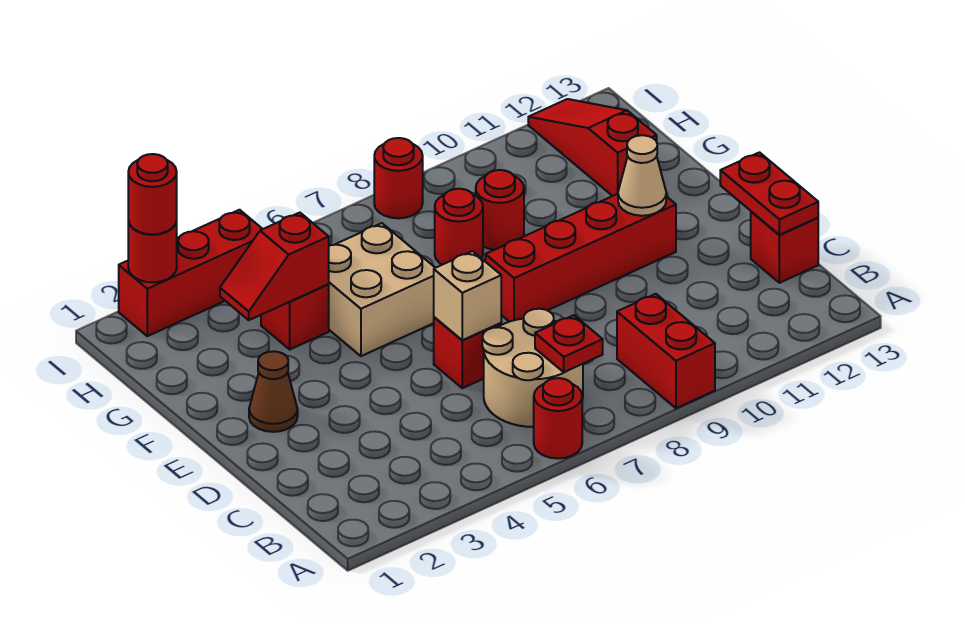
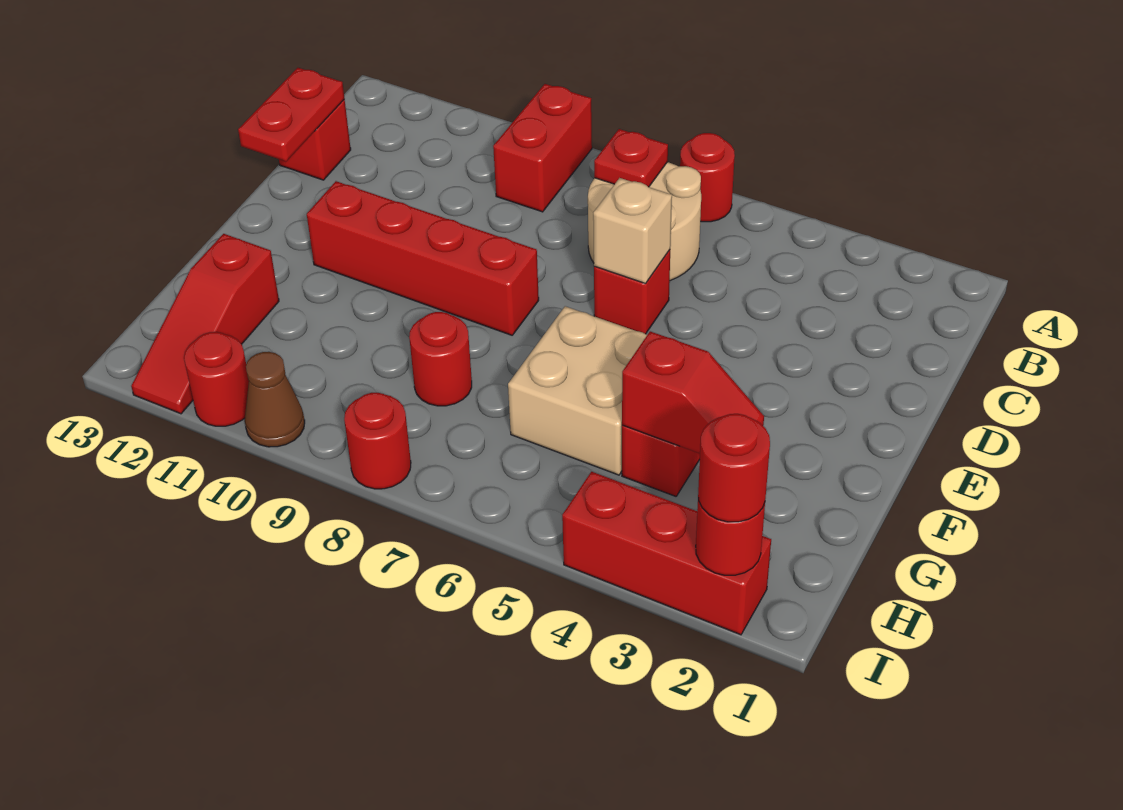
brown cone E2 level 1 -> brown cone I10 level 1
tan cone E11 level 2 -> none
red round brick G9 level 1 -> red round brick I11 level 1

